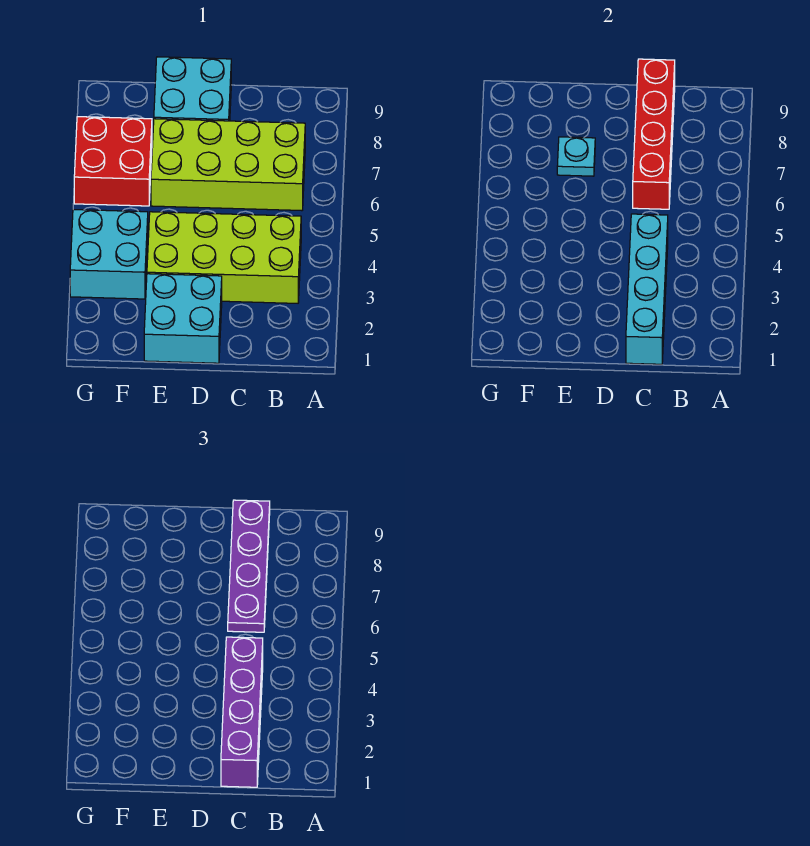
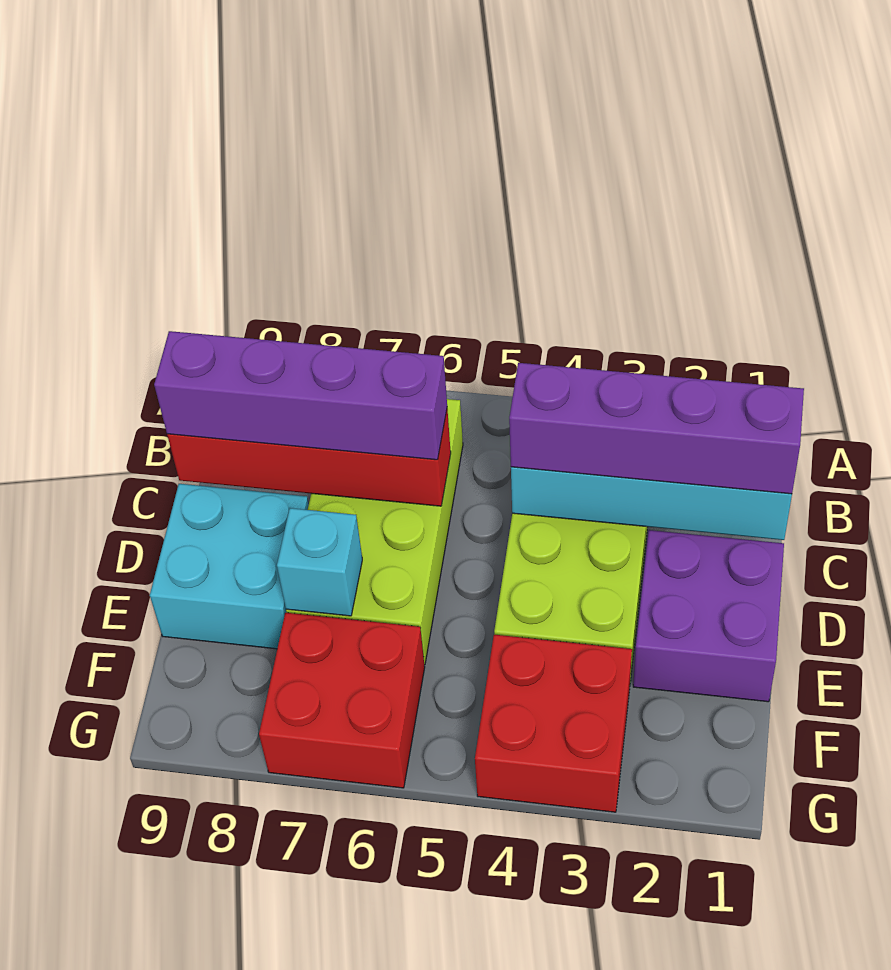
purple plate C6:C9 level 3 -> purple brick C6:C9 level 3
cyan brick D1:E2 level 1 -> purple brick D1:E2 level 1
cyan plate E7 level 2 -> cyan brick E7 level 2
cyan brick F3:G4 level 1 -> red brick F3:G4 level 1

